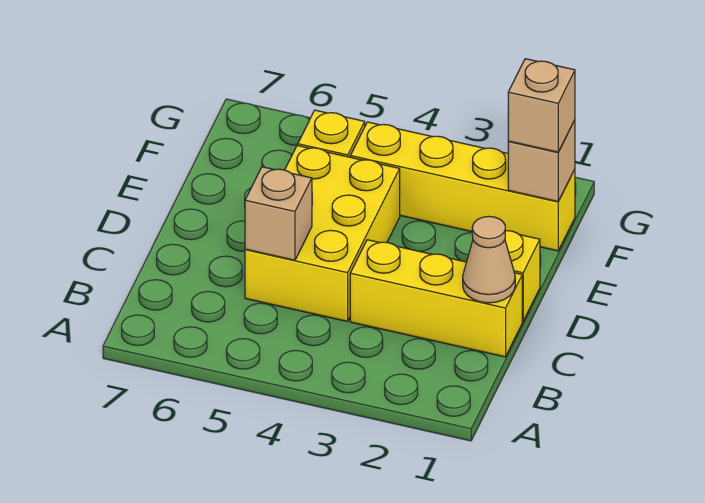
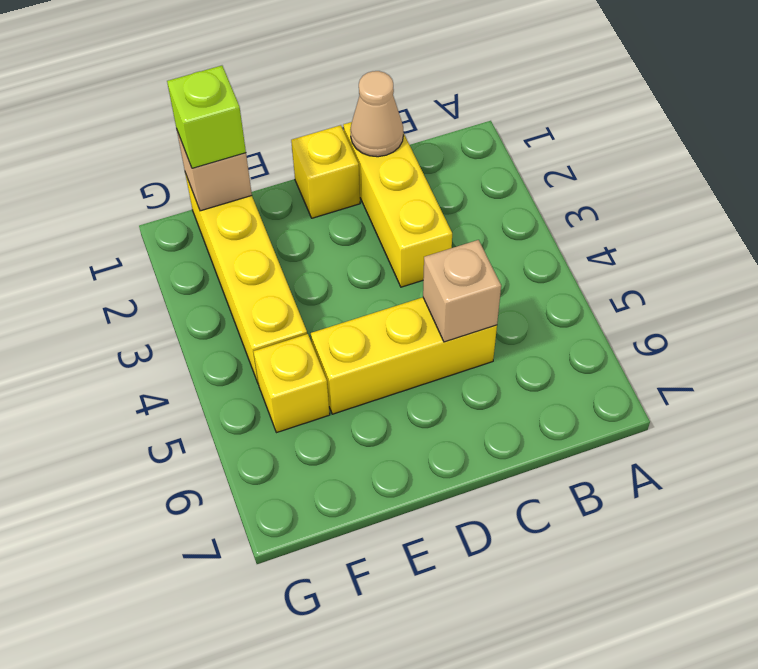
yellow brick C4:E5 level 1 -> yellow brick C5:E5 level 1
tan brick F1 level 3 -> lime brick F1 level 3

